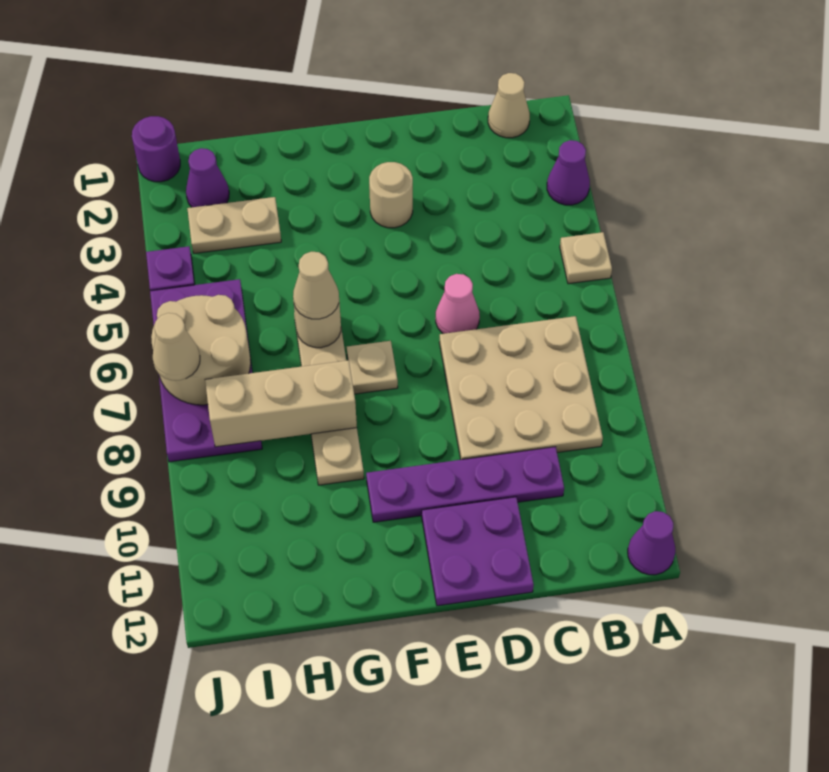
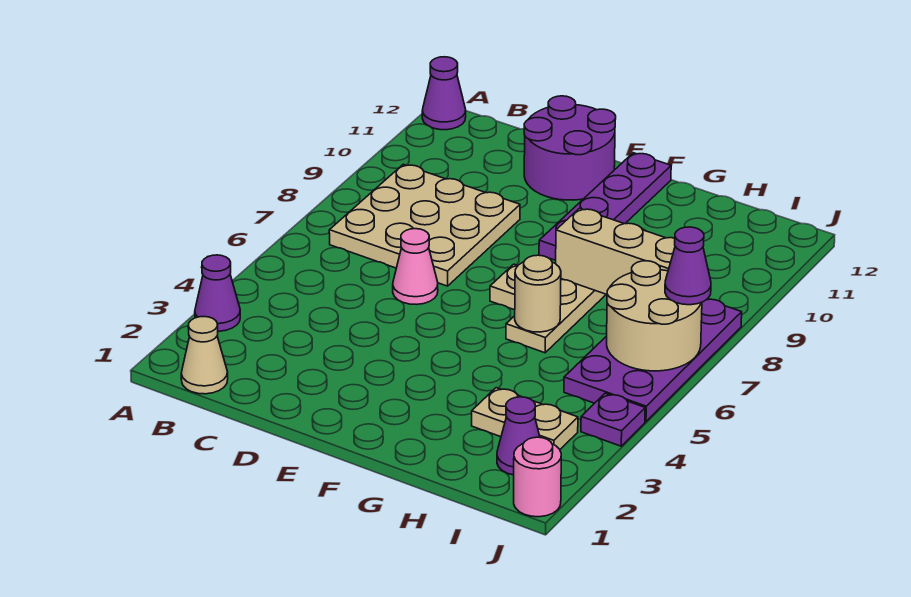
tan plate A5 level 1 -> none
purple plate C10:F10 level 1 -> purple plate F9:F12 level 1
purple plate D11:E12 level 1 -> purple round brick D11:E12 level 1
tan round brick E3 level 1 -> none
tan cone G6 level 3 -> none
purple round brick J1 level 1 -> pink round brick J1 level 1
tan cone J7 level 3 -> purple cone J7 level 3

